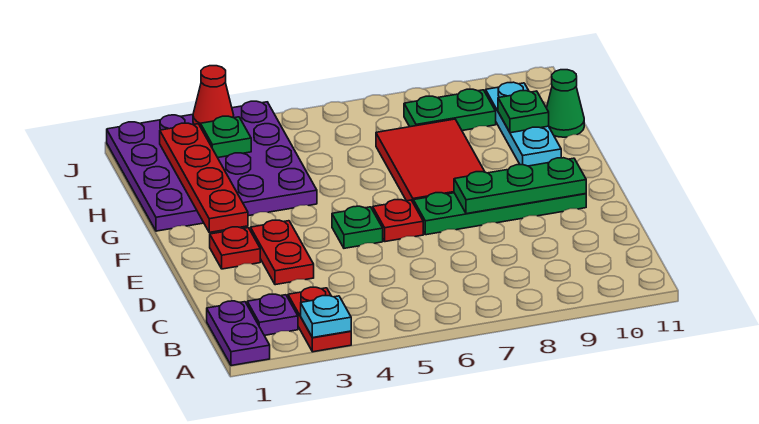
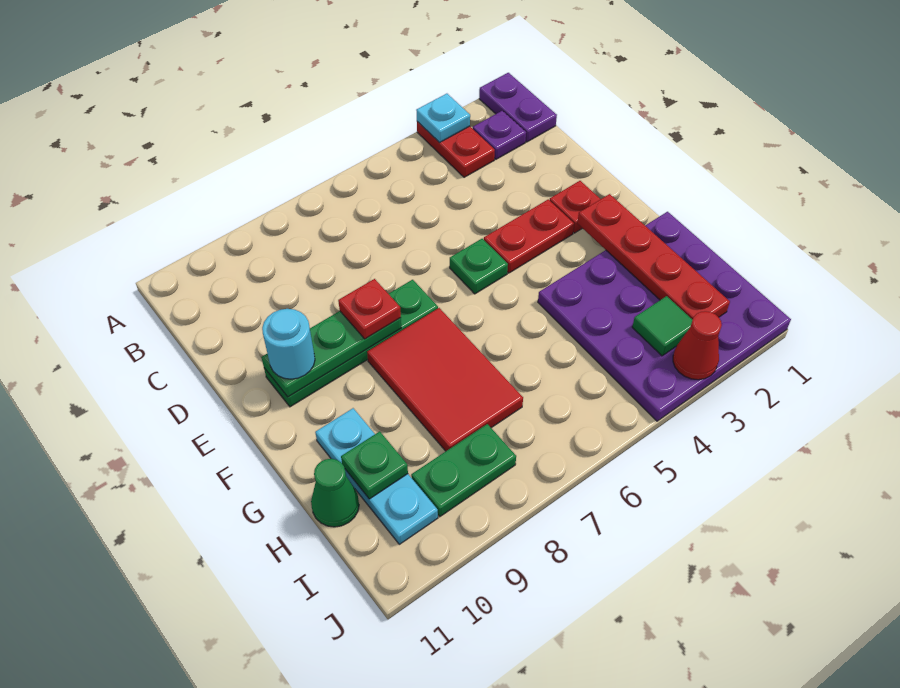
red plate D3:E3 level 1 -> red plate E3:E4 level 1
red plate E6 level 1 -> red plate E8 level 3
none -> cyan round brick E10 level 3
green plate I3 level 2 -> green tile I3 level 2

